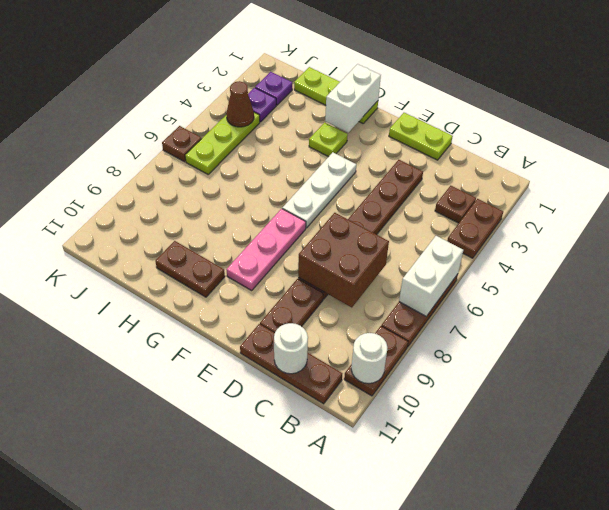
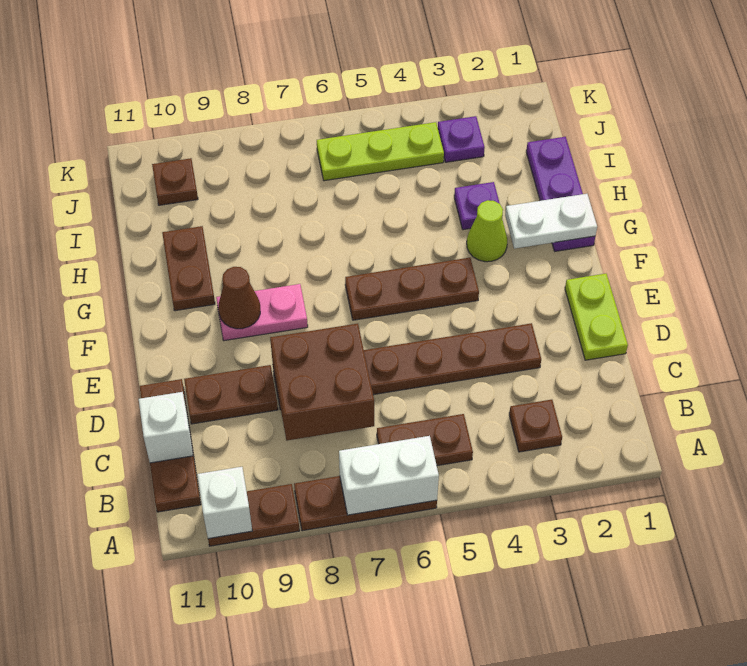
brown plate A3:A4 level 1 -> brown plate B5:B6 level 1
white round brick A10 level 2 -> white brick A10 level 2
white round brick C11 level 2 -> white brick C11 level 2
white plate F4:F6 level 1 -> brown plate F4:F6 level 1
pink plate F7:F9 level 1 -> pink plate F8:F9 level 1
lime plate G1:I1 level 1 -> purple plate G1:I1 level 1
white brick G1:G2 level 2 -> white plate G1:G2 level 2
lime plate G3 level 1 -> lime cone G3 level 1
purple plate J2 level 1 -> purple plate H3 level 1
brown cone J4 level 2 -> brown cone F9 level 2
brown plate K6 level 1 -> brown plate J10 level 1

